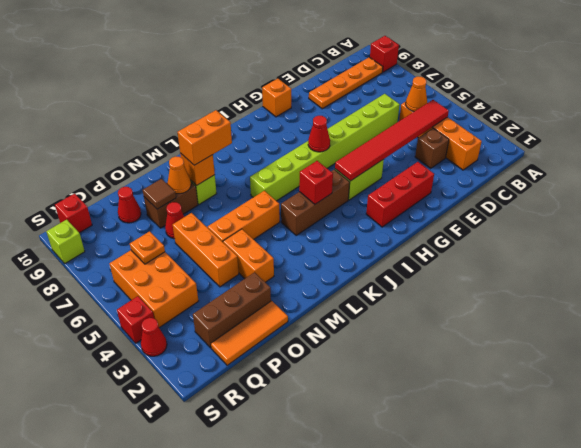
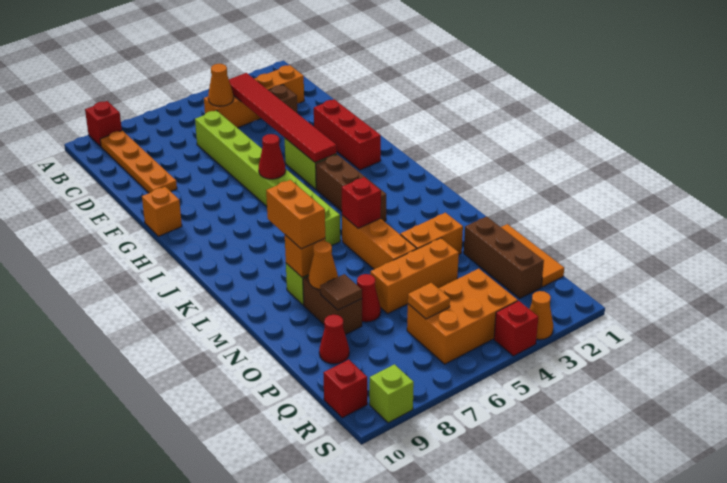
red brick J4 level 2 -> red brick L5 level 2
red cone S3 level 1 -> orange cone S3 level 1

